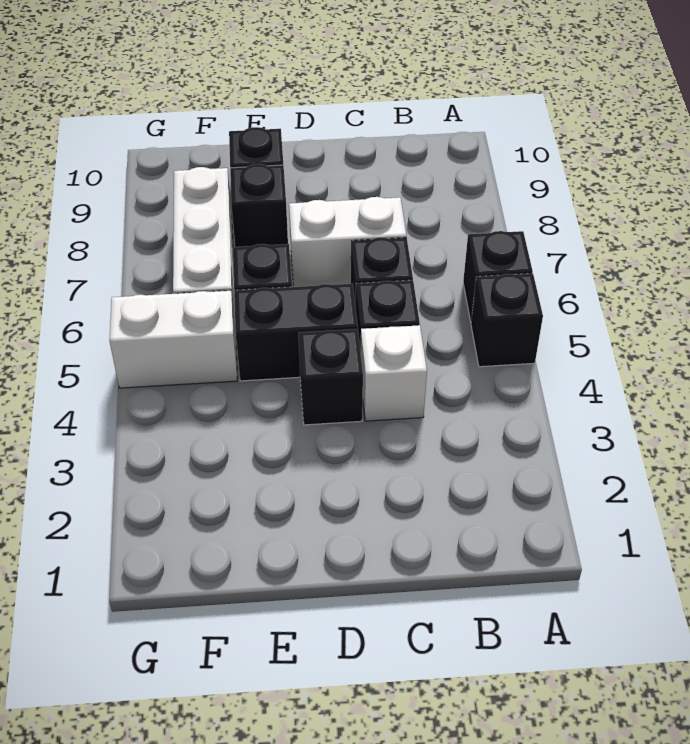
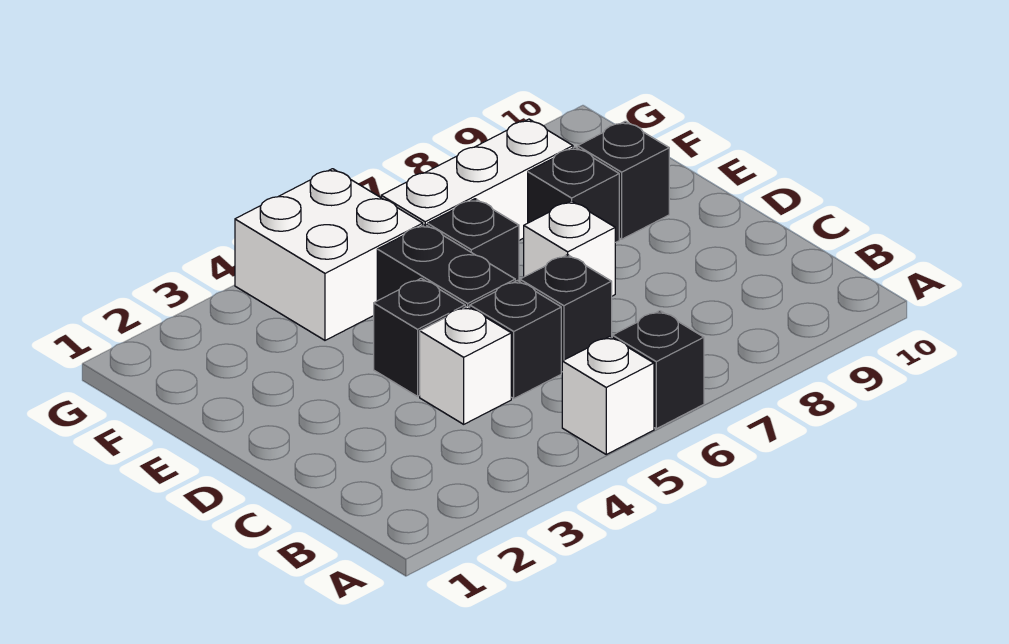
black brick A5 level 1 -> white brick A5 level 1
white brick C7:D7 level 1 -> white brick D7 level 1
white brick F5:G5 level 1 -> white brick F4:G5 level 1

